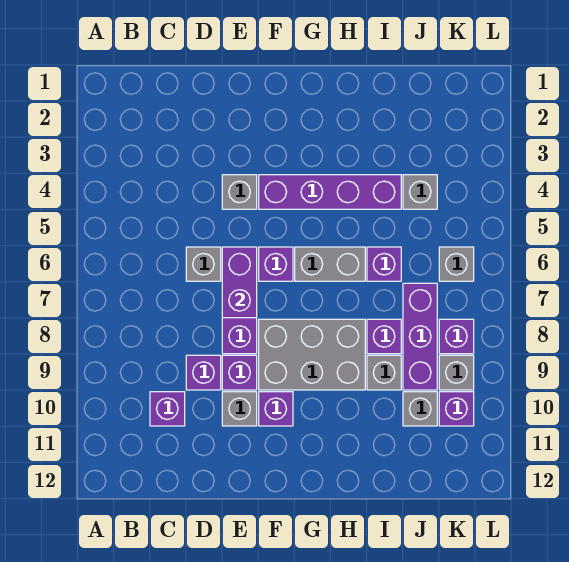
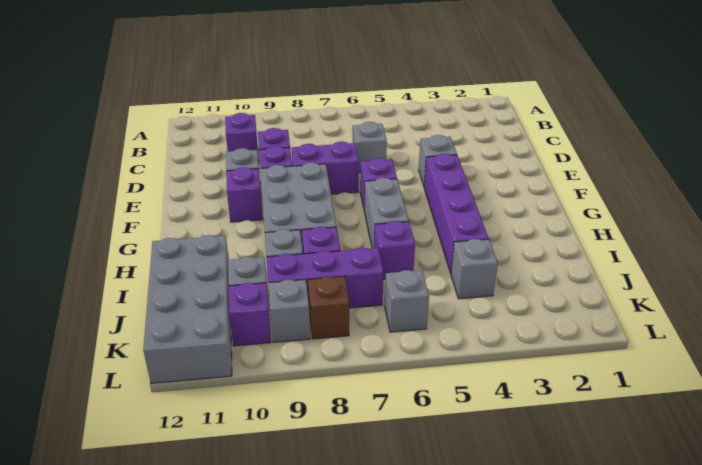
purple brick E6:E7 level 2 -> none
none -> grey brick I11:L12 level 1
purple brick K8 level 1 -> brown brick K8 level 1

